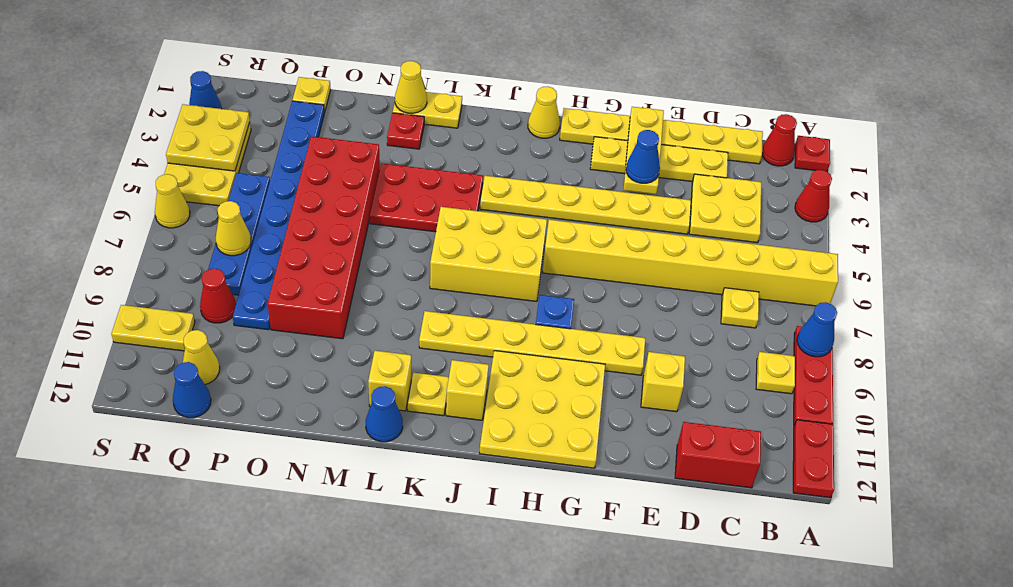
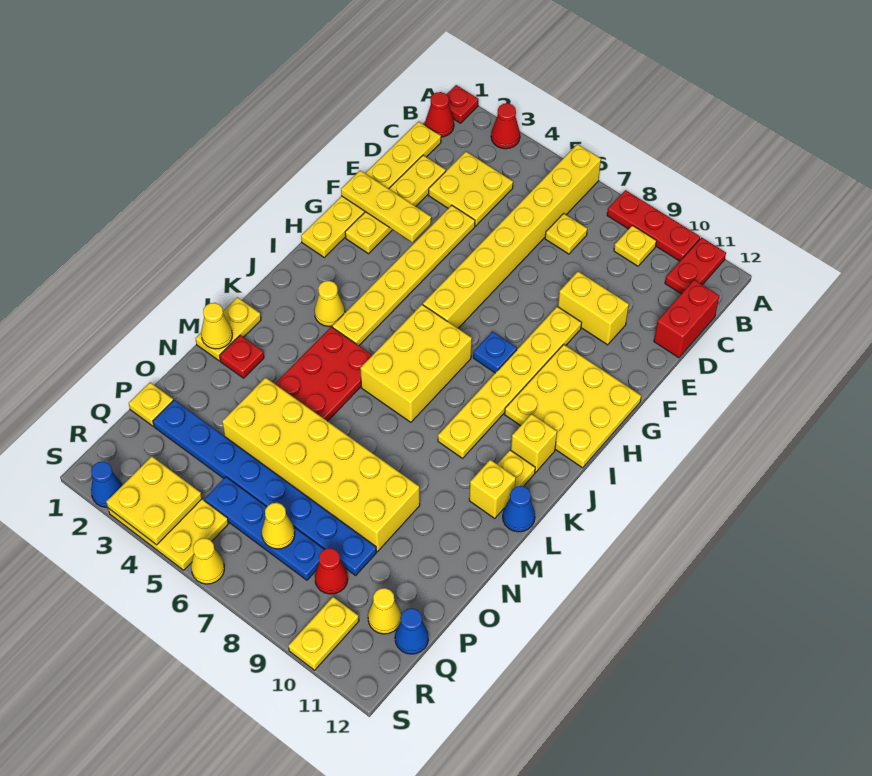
blue cone A8 level 2 -> none
red plate A11:A12 level 1 -> red plate A11:B11 level 1
yellow brick E10 level 1 -> yellow brick E9:E10 level 1
blue cone F3 level 3 -> none
yellow cone I1 level 1 -> yellow cone J3 level 1
red brick N4:O9 level 1 -> yellow brick N4:O9 level 1

